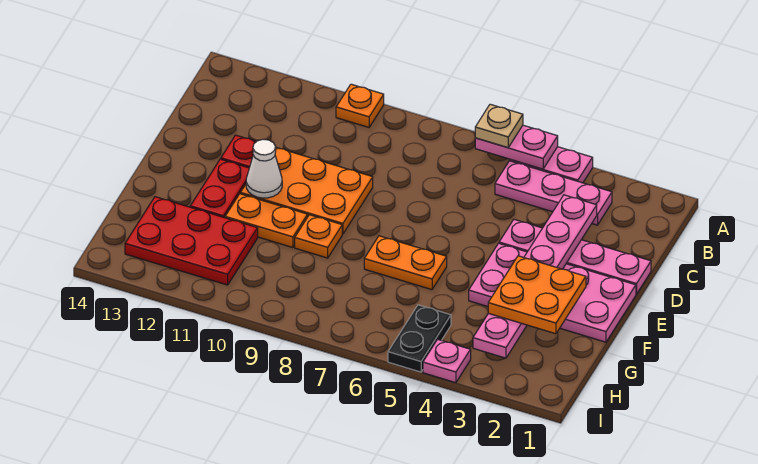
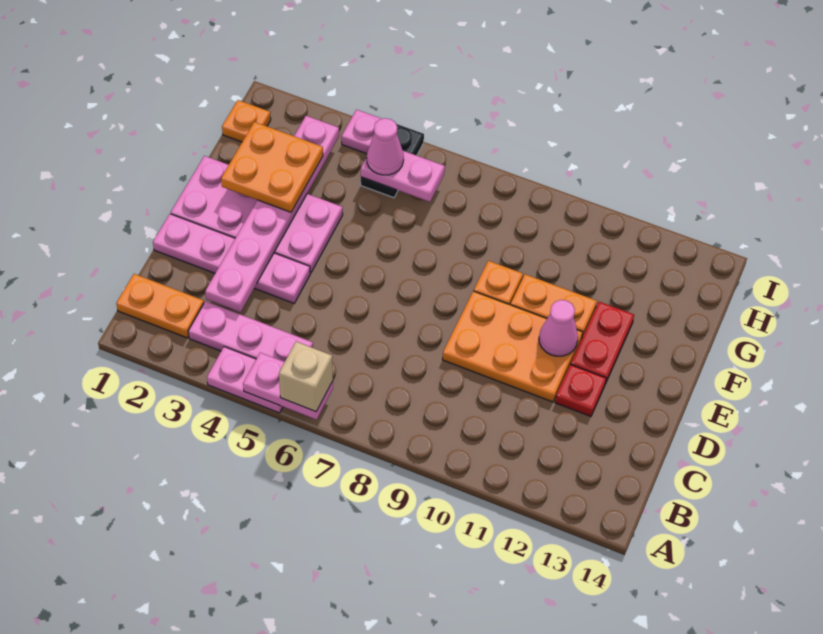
tan plate A6 level 3 -> tan brick A6 level 3
orange plate A10 level 1 -> orange plate H1 level 1
white cone E11 level 2 -> pink cone E11 level 2
orange plate F6:F7 level 1 -> orange plate B1:B2 level 1
red plate G11:H13 level 1 -> none
none -> pink plate H5:H6 level 2
none -> pink cone H5 level 3

